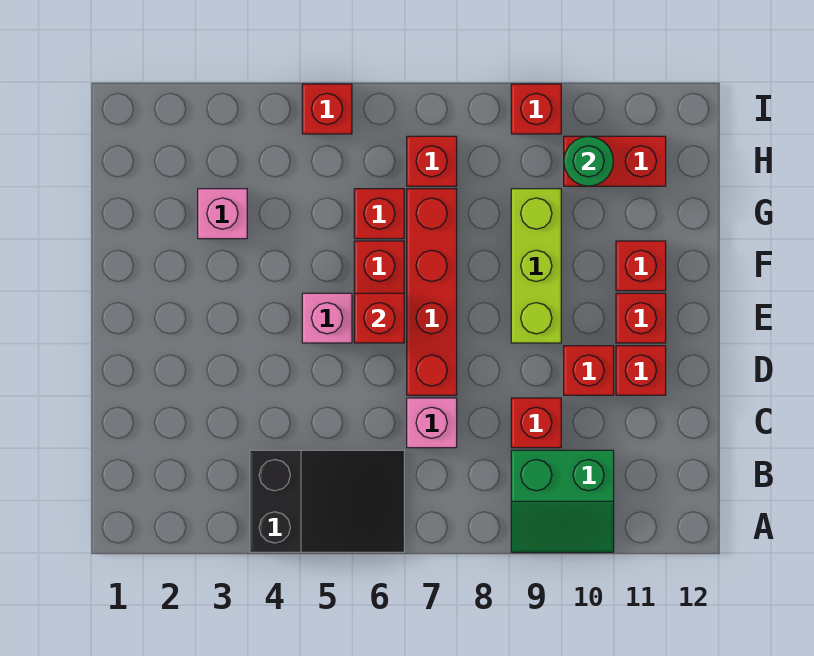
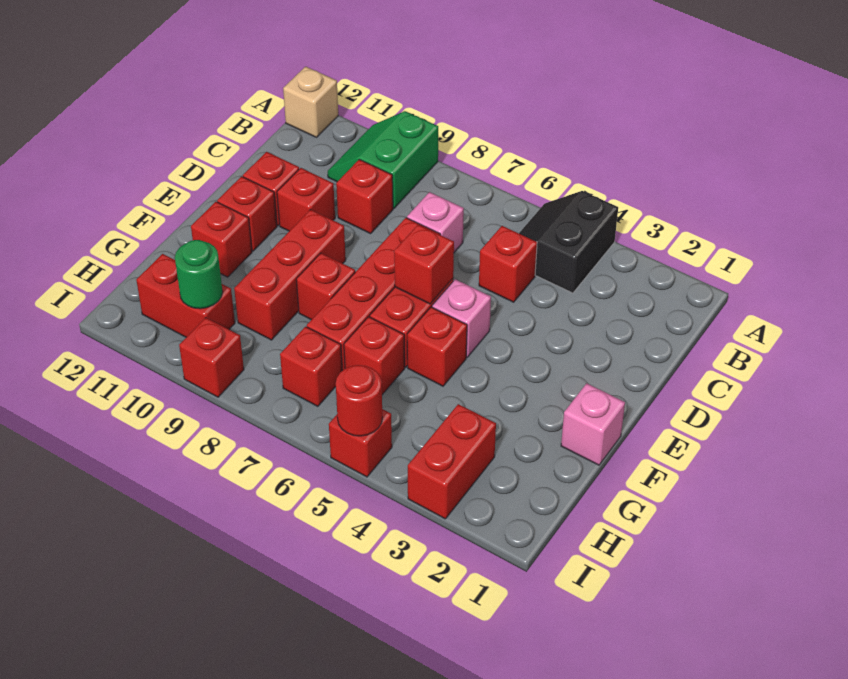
black slope A4:B6 level 1 top 4 -> black slope A4:B5 level 1 top 4
green slope A9:B10 level 1 top B -> green slope A9:B10 level 1 top 9
none -> tan brick A12 level 1
none -> red brick C5 level 1
lime brick E9:G9 level 1 -> red brick E9:G9 level 1
none -> red brick F5 level 1
none -> red brick F8 level 1
pink brick G3 level 1 -> pink brick F1 level 1
none -> red brick H3:I3 level 1
none -> red round brick I5 level 2

